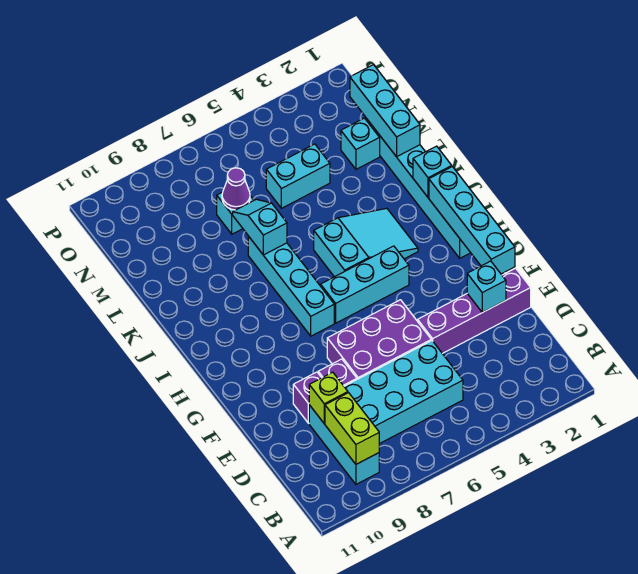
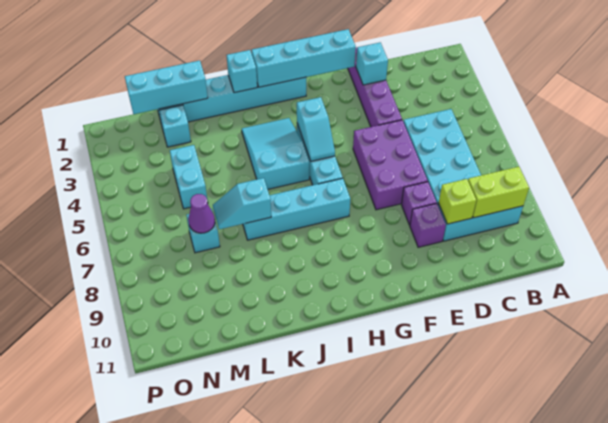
none -> cyan slope H4:H5 level 2 top 4

